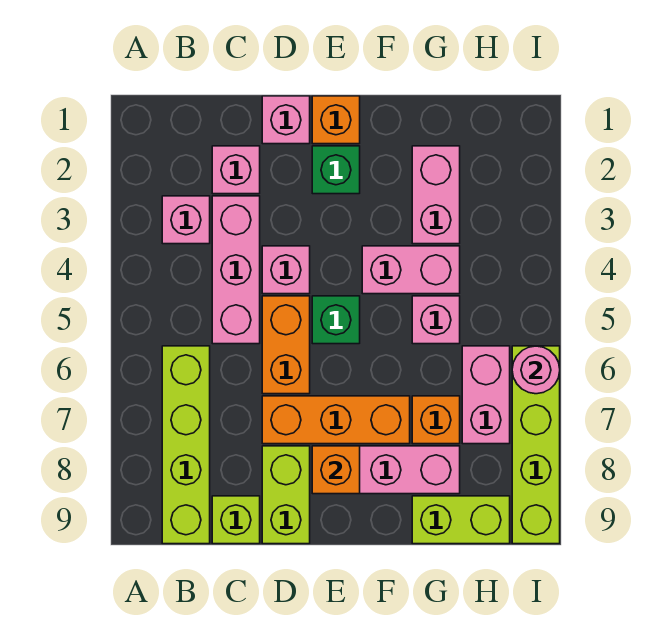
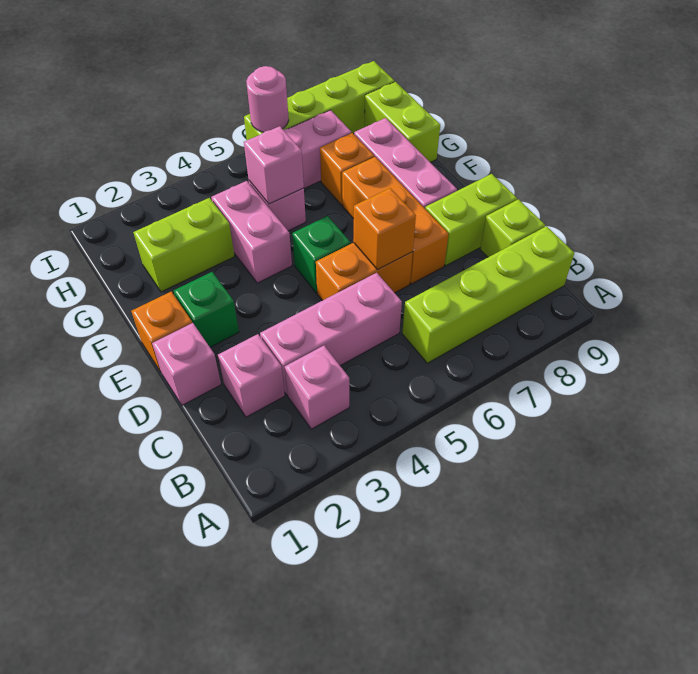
pink brick D4 level 1 -> pink brick G5 level 2
orange brick E8 level 2 -> orange brick D6 level 2
pink brick G2:G3 level 1 -> lime brick G2:G3 level 1

